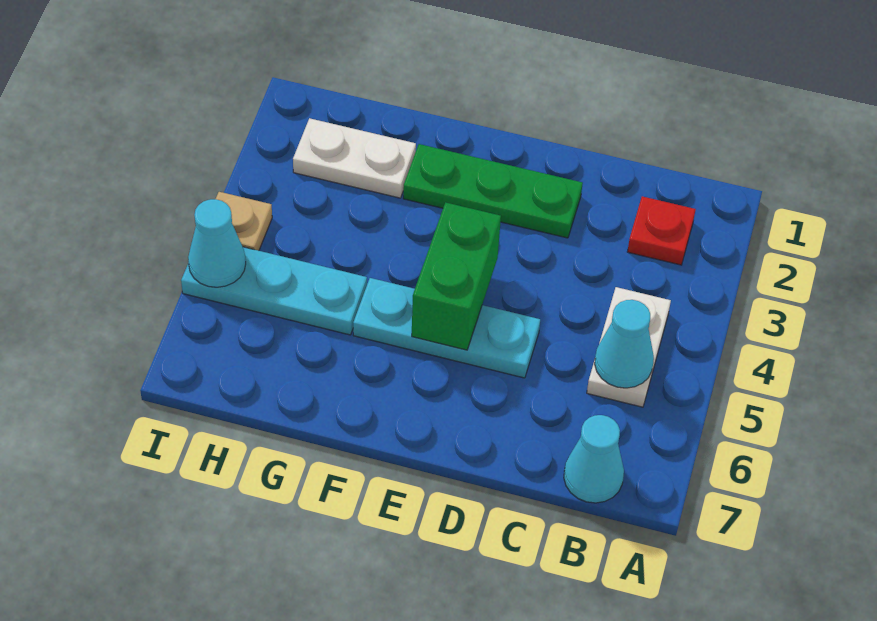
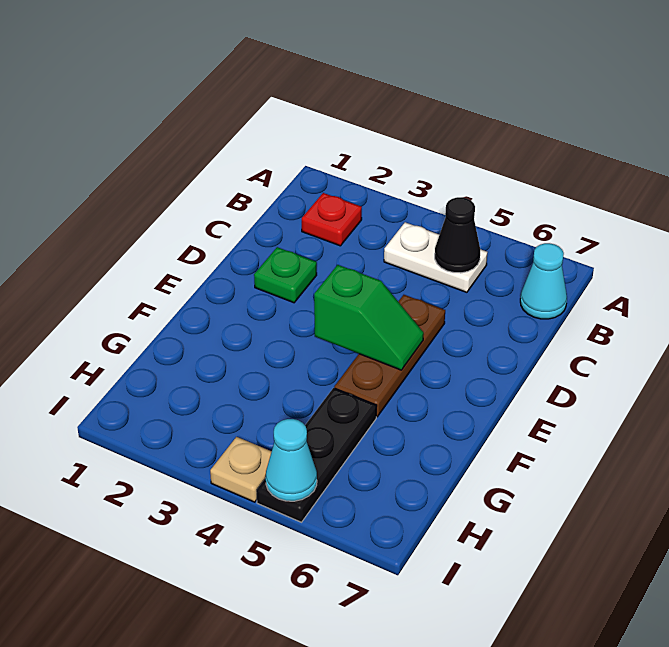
cyan cone B5 level 2 -> black cone B5 level 2
green plate D2:F2 level 1 -> green plate D2 level 1
cyan plate D5:F5 level 1 -> brown plate D5:F5 level 1
green brick E4:E5 level 2 -> green slope E4:E5 level 2 top 4
white plate G2:H2 level 1 -> none
cyan plate G5:I5 level 1 -> black plate G5:I5 level 1

